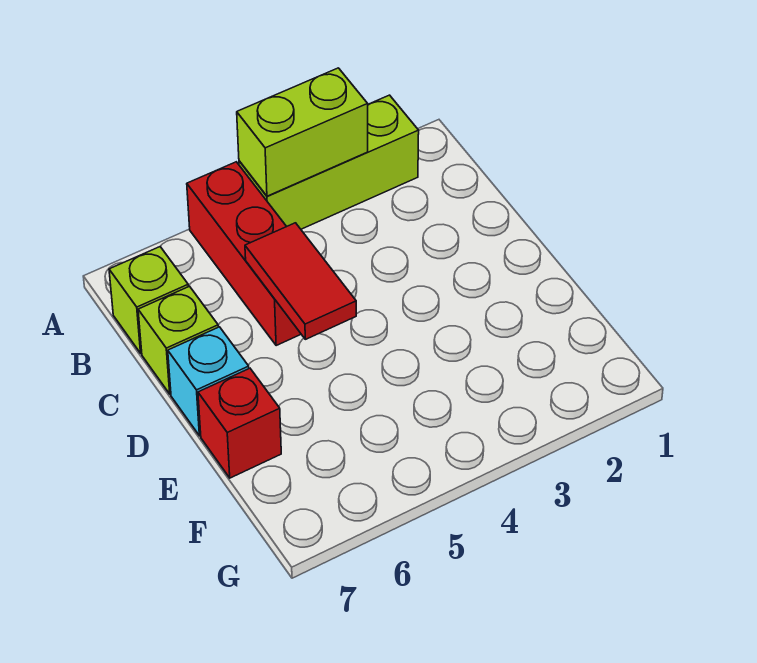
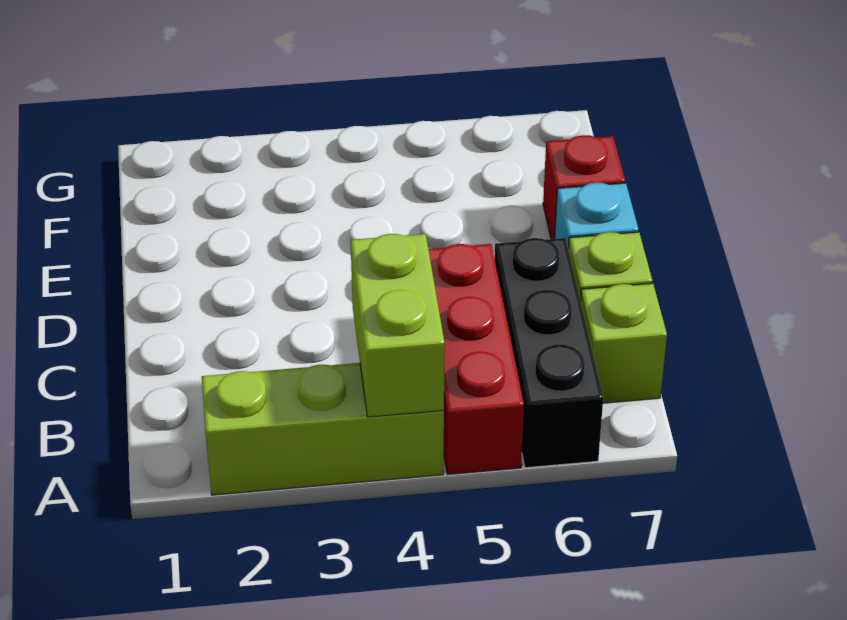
lime brick A3:A4 level 2 -> lime brick A4:B4 level 2
none -> black brick A6:C6 level 1
red tile C5:D5 level 2 -> none

